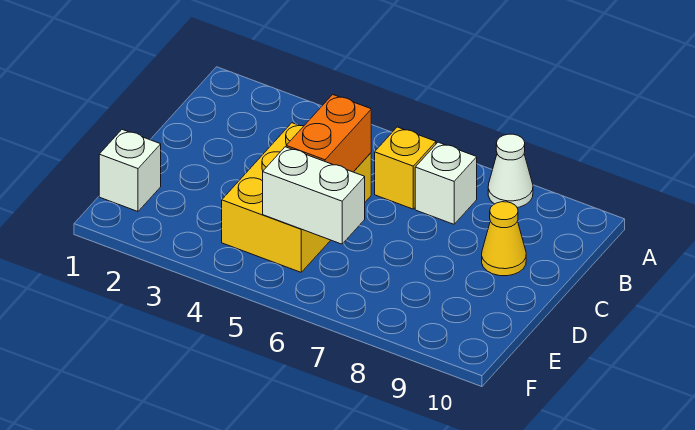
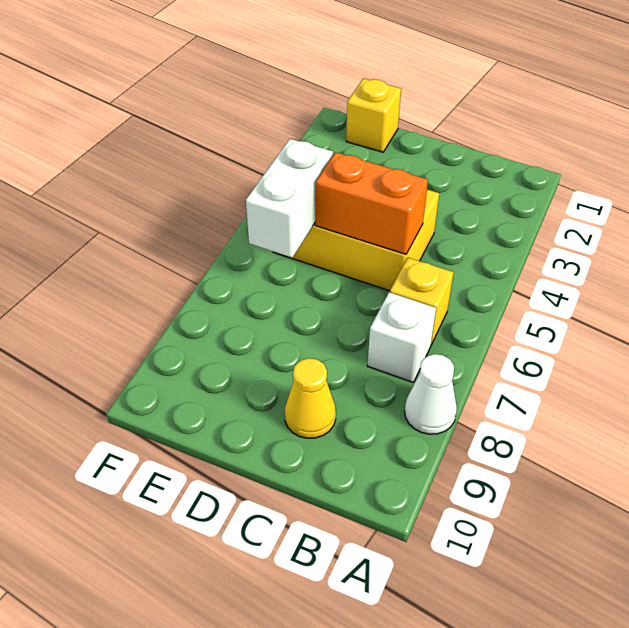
white brick E1 level 1 -> yellow brick E1 level 1

